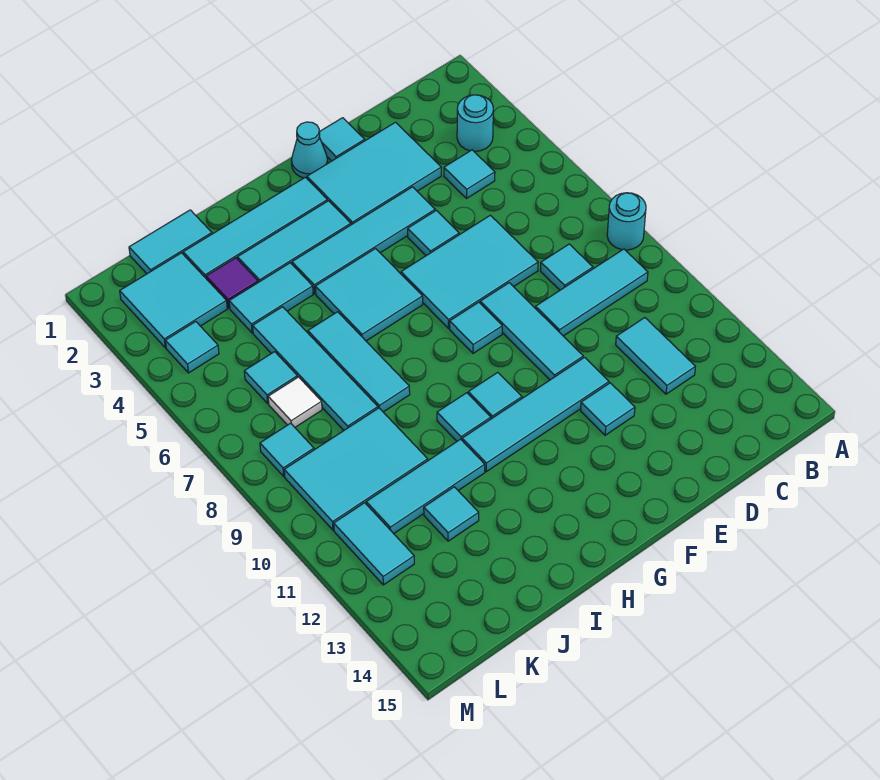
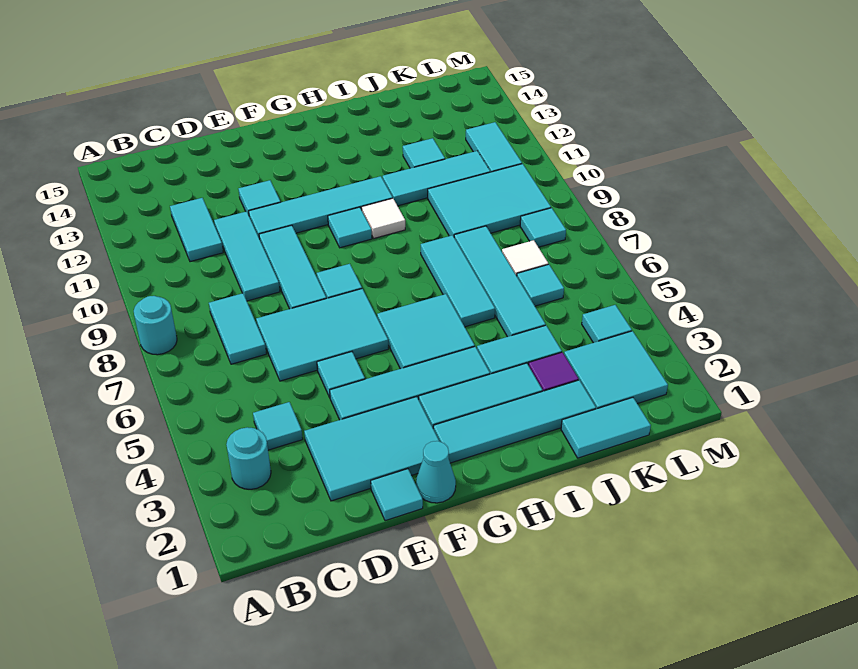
cyan tile B9:D9 level 1 -> cyan tile D9:D11 level 1
cyan tile C8 level 1 -> cyan tile C7:C8 level 1
cyan tile H10 level 1 -> white tile H10 level 1

